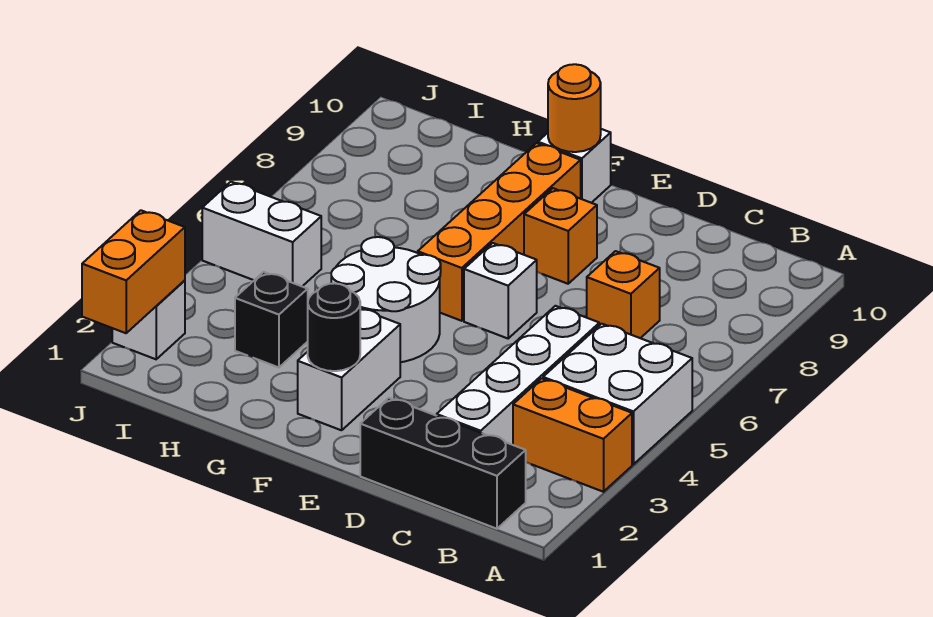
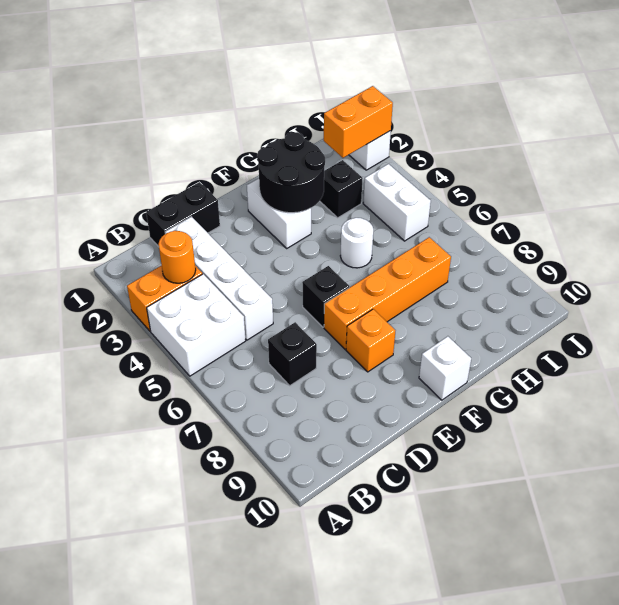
black brick B1:D1 level 1 -> black brick C1:D1 level 1
orange brick C7 level 1 -> black brick C7 level 1
white brick E6 level 1 -> black brick E6 level 1
black round brick F2 level 2 -> black round brick F2:G3 level 2
white round brick F4:G5 level 1 -> white round brick G5 level 1
orange brick F6:F9 level 1 -> orange brick E7:H7 level 1
orange round brick F10 level 2 -> orange round brick B3 level 2
white brick I5:J5 level 1 -> white brick I4:I5 level 1
orange brick J1:J2 level 2 -> orange brick I2:J2 level 2

